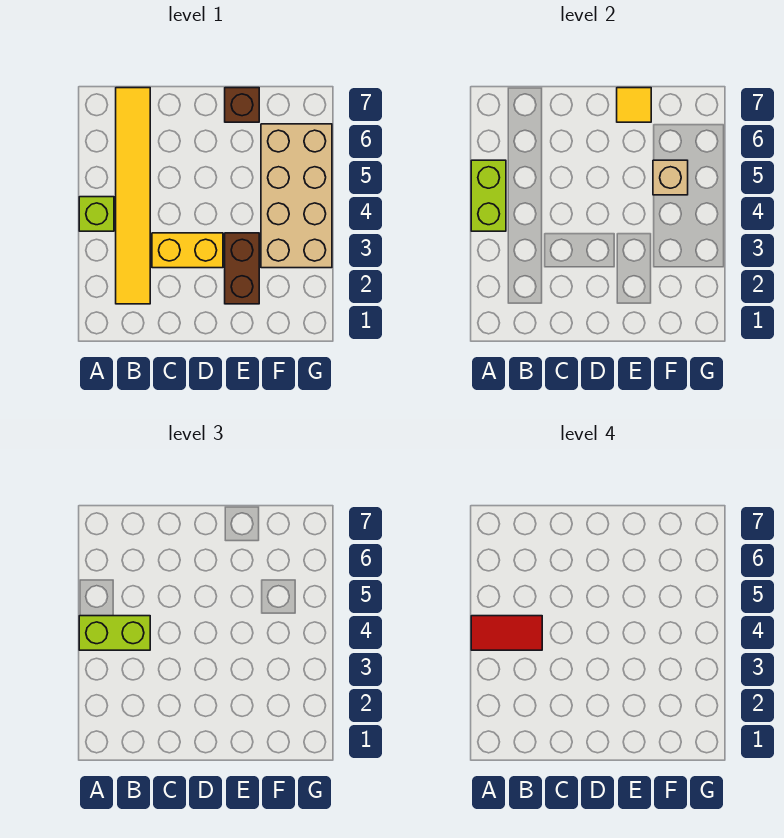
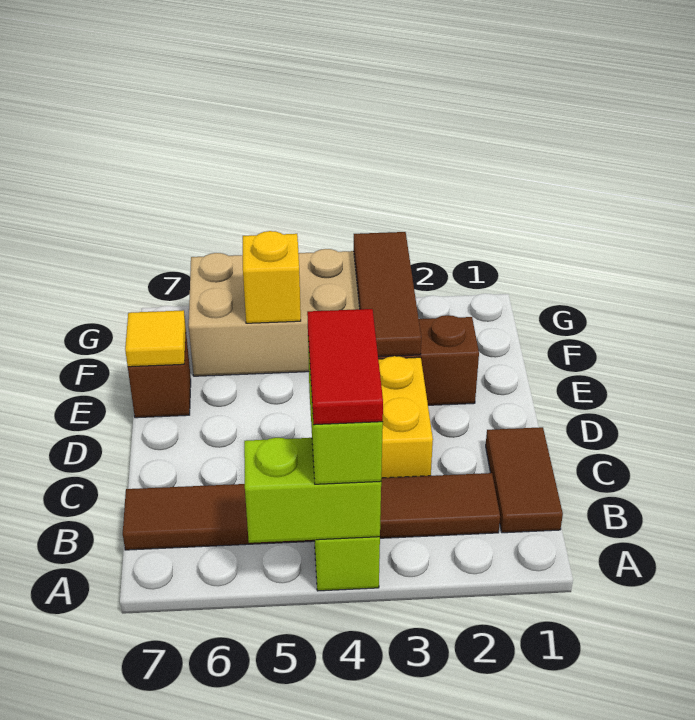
none -> brown tile B1:C1 level 1
yellow tile B2:B7 level 1 -> brown tile B2:B7 level 1
none -> brown tile E3:G3 level 2
tan brick F5 level 2 -> yellow brick F5 level 2

